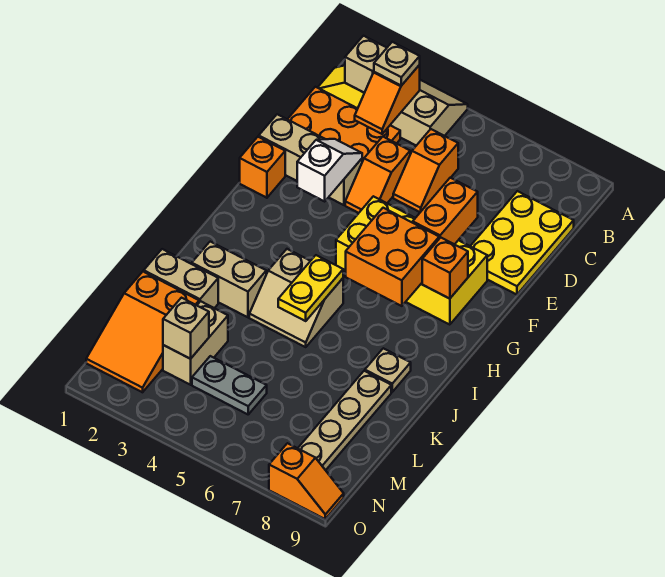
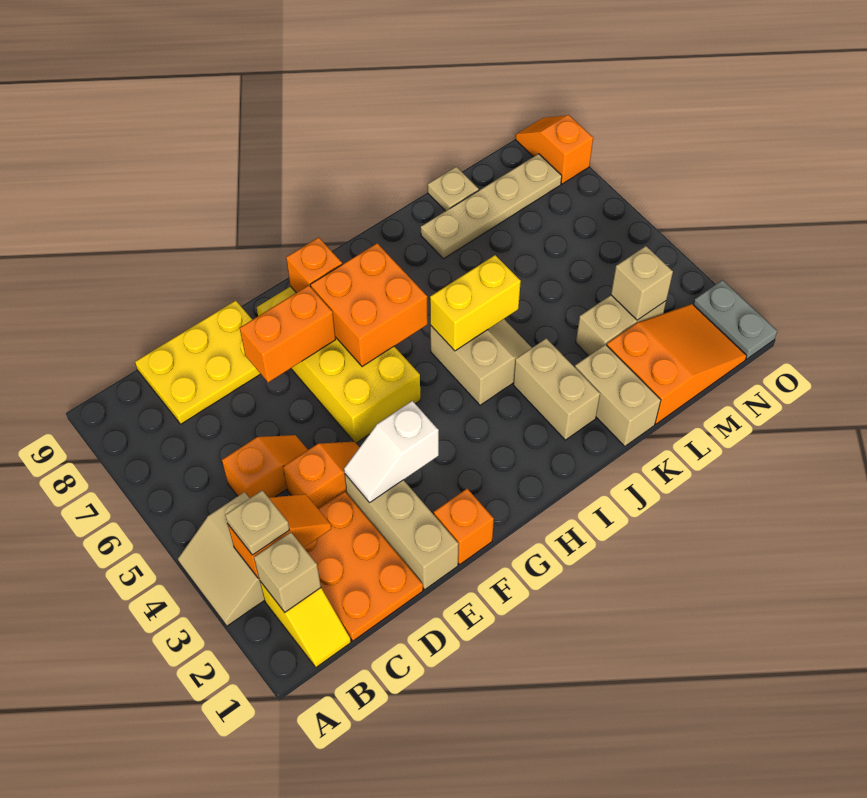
yellow plate I5:J5 level 2 -> yellow brick I5:J5 level 2
tan plate J8 level 1 -> tan plate L9 level 1
grey plate M4:M5 level 1 -> grey plate O1:O2 level 1

